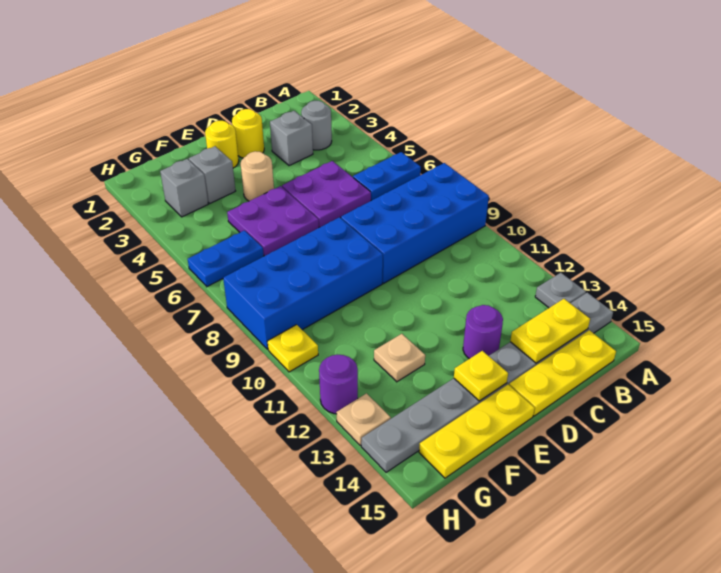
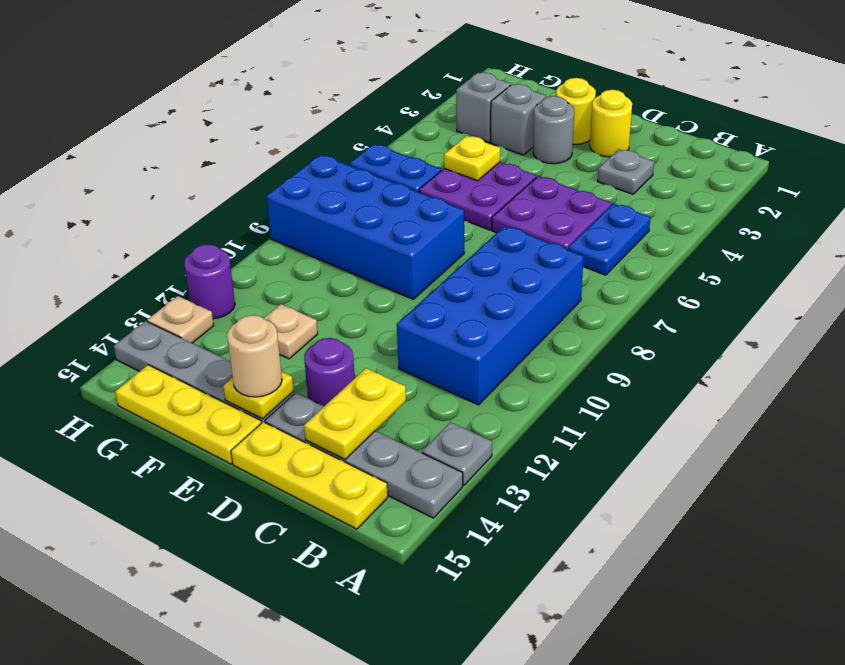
blue plate A6:B6 level 1 -> blue plate B5:B6 level 1
blue brick A8:D9 level 1 -> blue brick B8:C11 level 1
grey round brick B3 level 1 -> grey round brick E3 level 1
yellow plate B14:C14 level 2 -> yellow plate C13:C14 level 2
grey brick C3 level 1 -> grey plate C3 level 1
tan round brick E4 level 1 -> tan round brick E14 level 3
yellow plate H10 level 1 -> yellow plate F5 level 2

